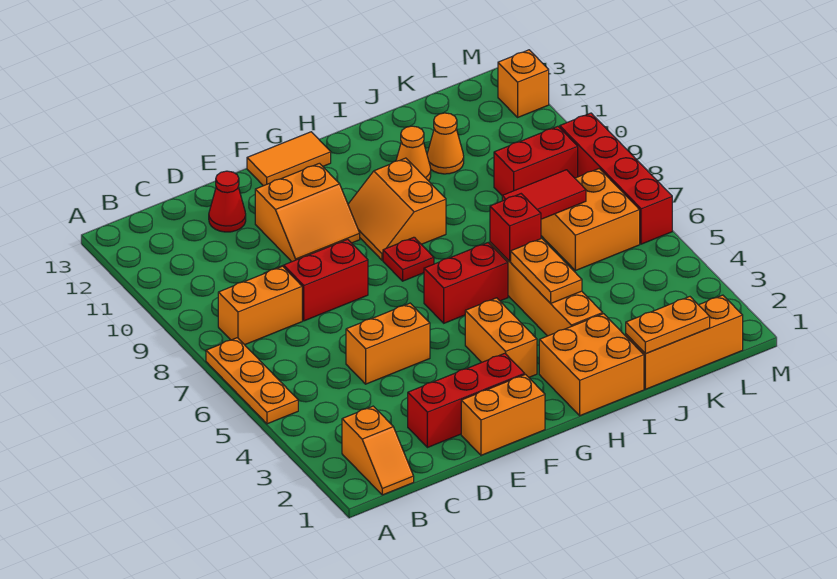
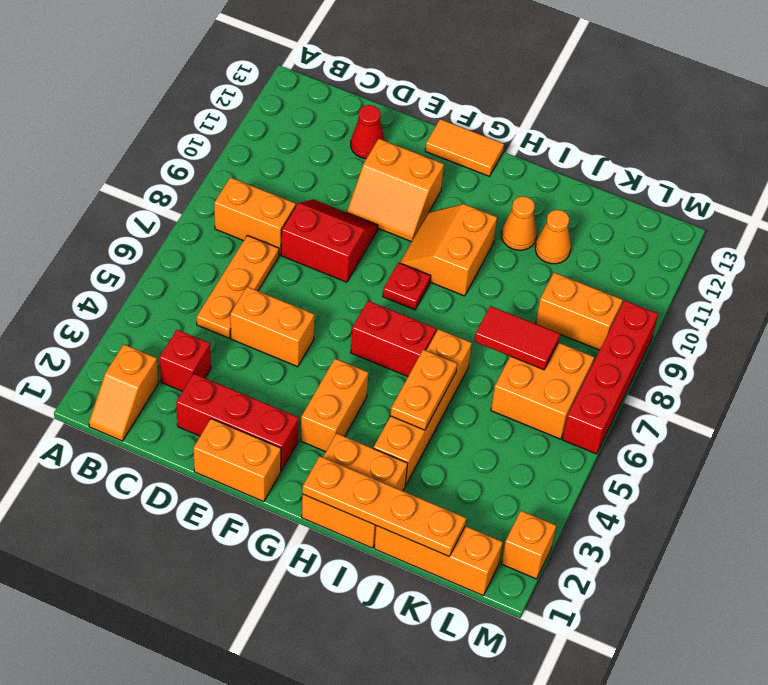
orange plate A5:A7 level 1 -> orange plate C5:C7 level 1
red brick I6 level 2 -> red brick C3 level 1
orange plate J1:K1 level 2 -> orange plate H1:K1 level 2
red brick K9:L9 level 1 -> orange brick K9:L9 level 1
orange brick M12 level 1 -> orange brick M2 level 1

